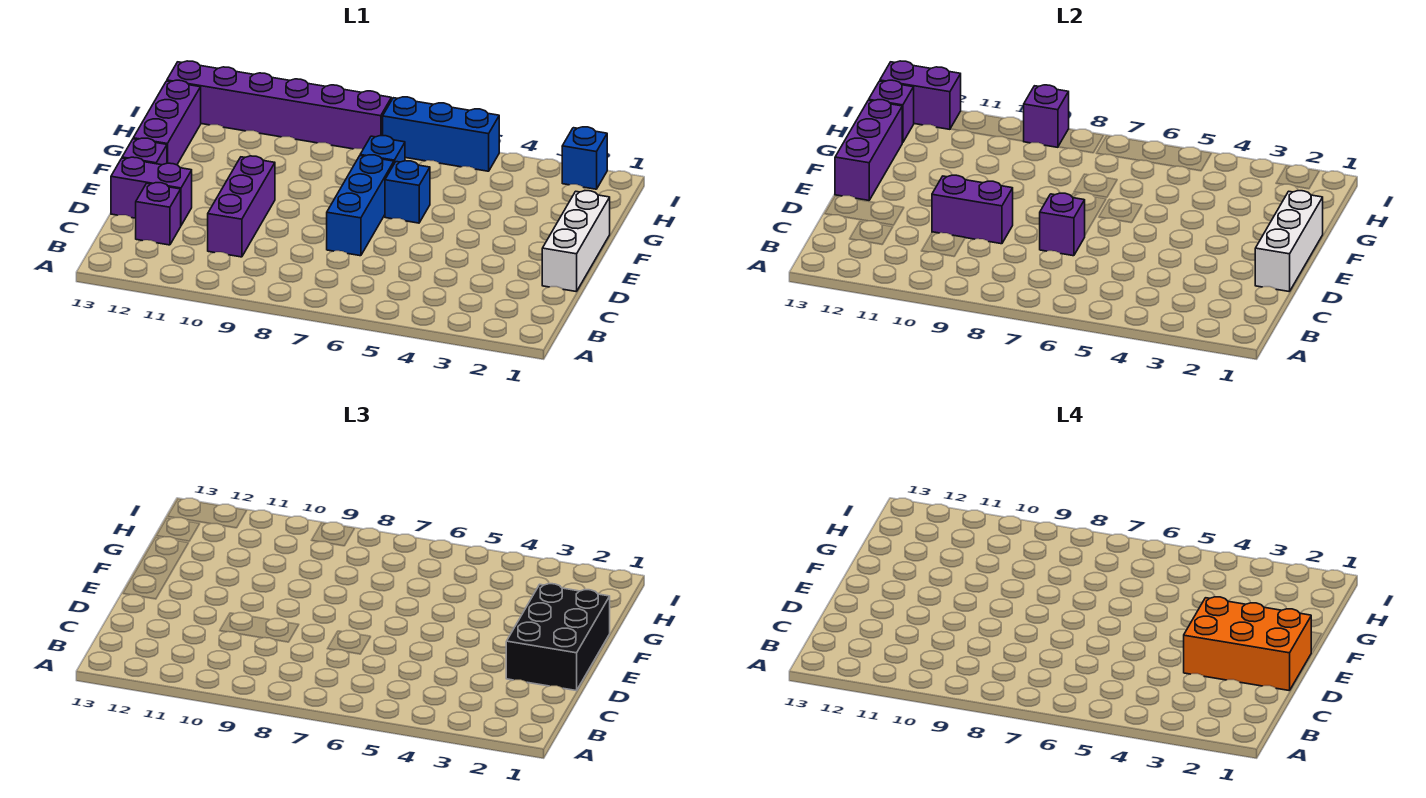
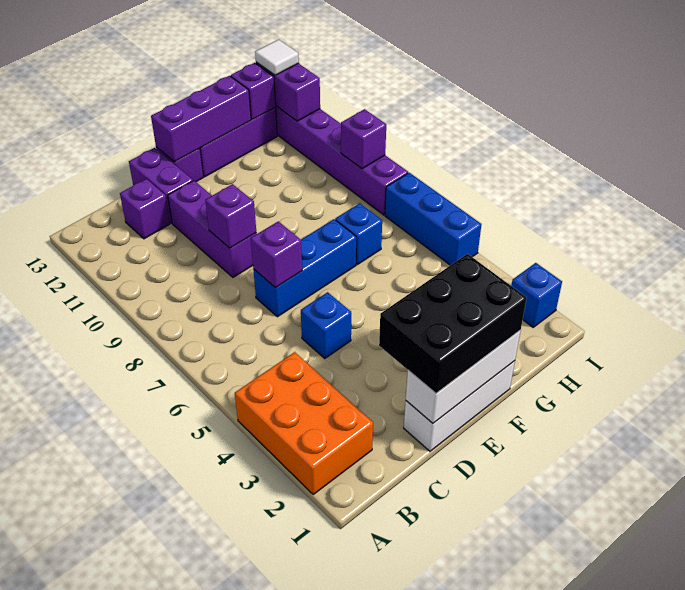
purple brick C10:E10 level 1 -> purple brick D9:D11 level 1
orange brick D1:E3 level 4 -> orange brick A2:B4 level 1
purple brick D9:D10 level 2 -> purple brick D9 level 2
blue brick F6 level 1 -> blue brick D5 level 1
none -> white tile I13 level 3

